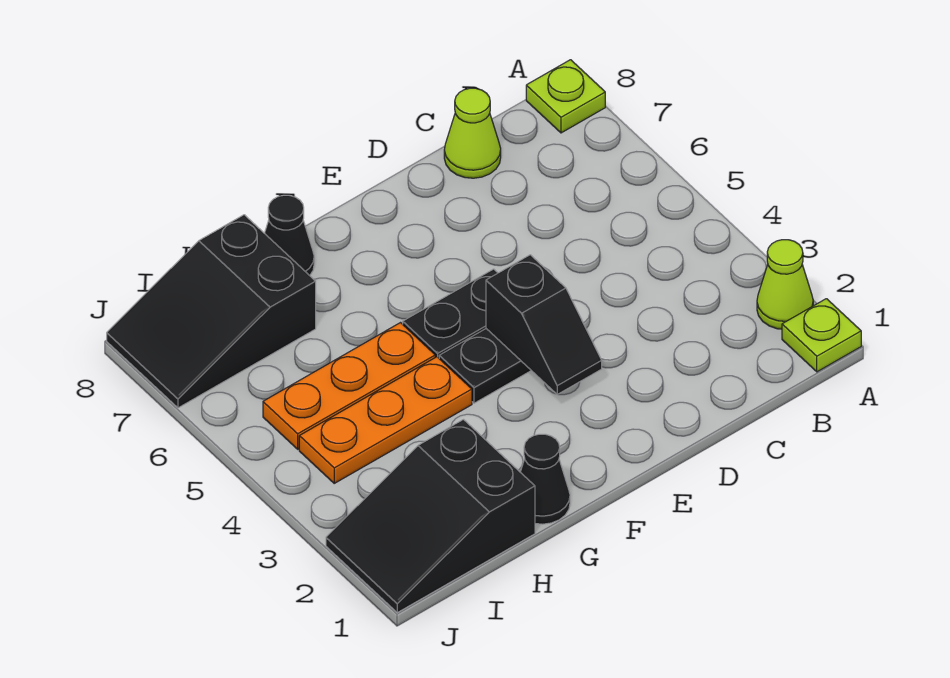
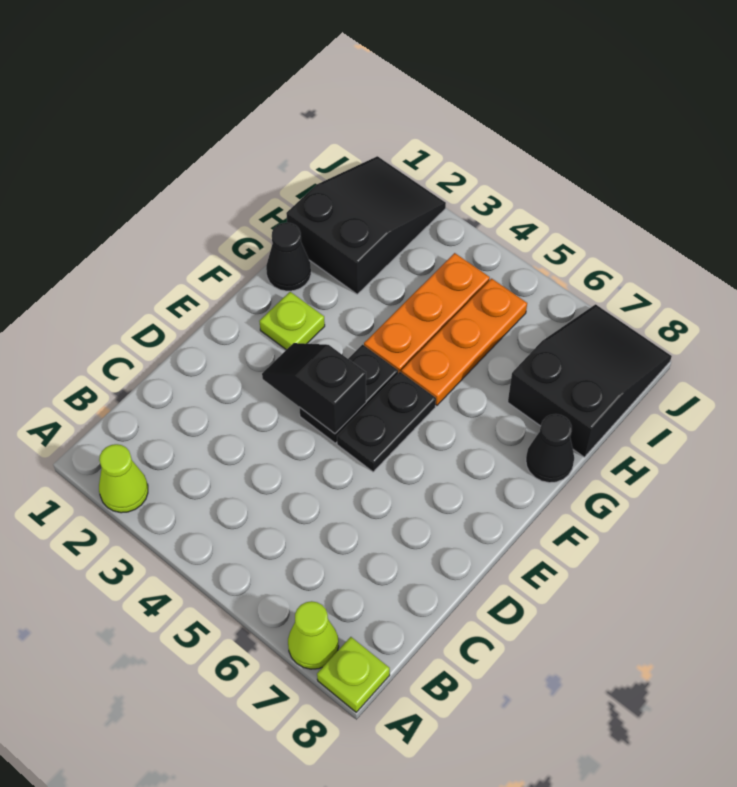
lime plate A1 level 1 -> lime plate F2 level 1
lime cone C8 level 1 -> lime cone A7 level 1

